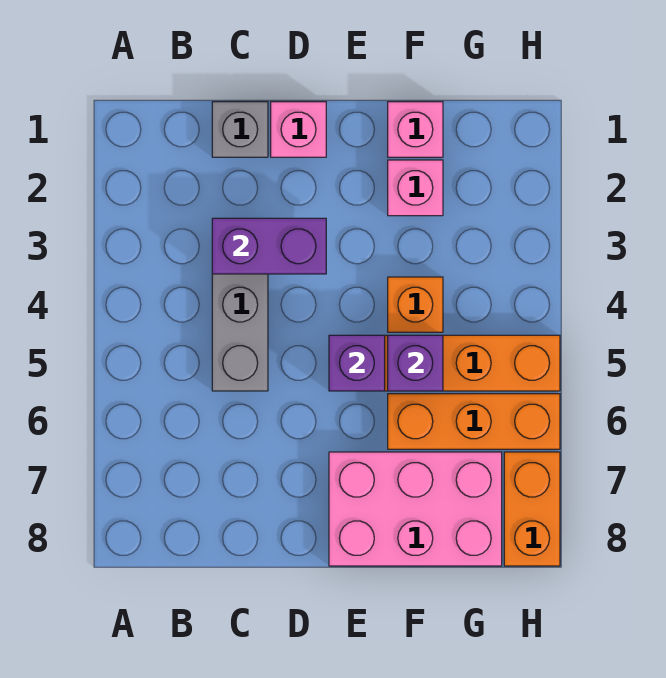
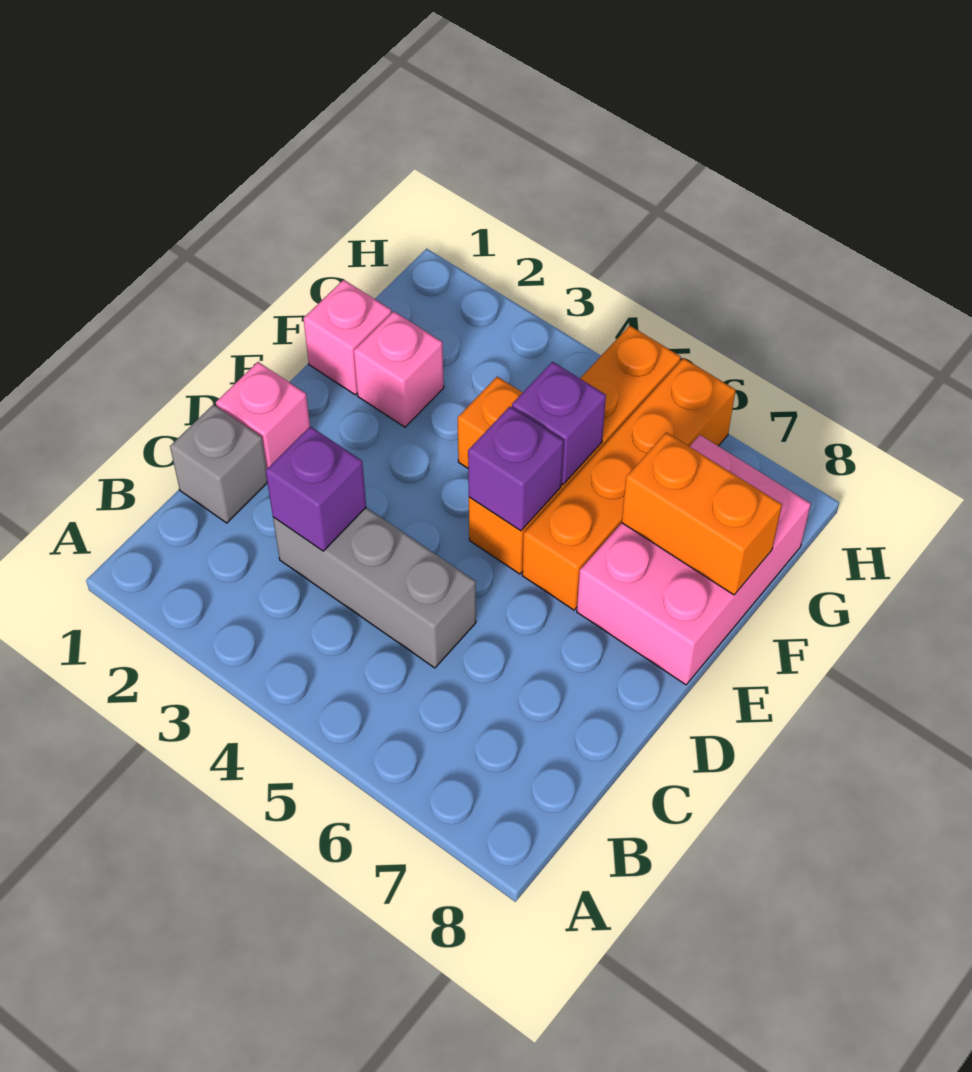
purple brick C3:D3 level 2 -> purple brick C3 level 2
orange brick F6:H6 level 1 -> orange brick E6:H6 level 1
orange brick H7:H8 level 1 -> orange brick F7:F8 level 2

